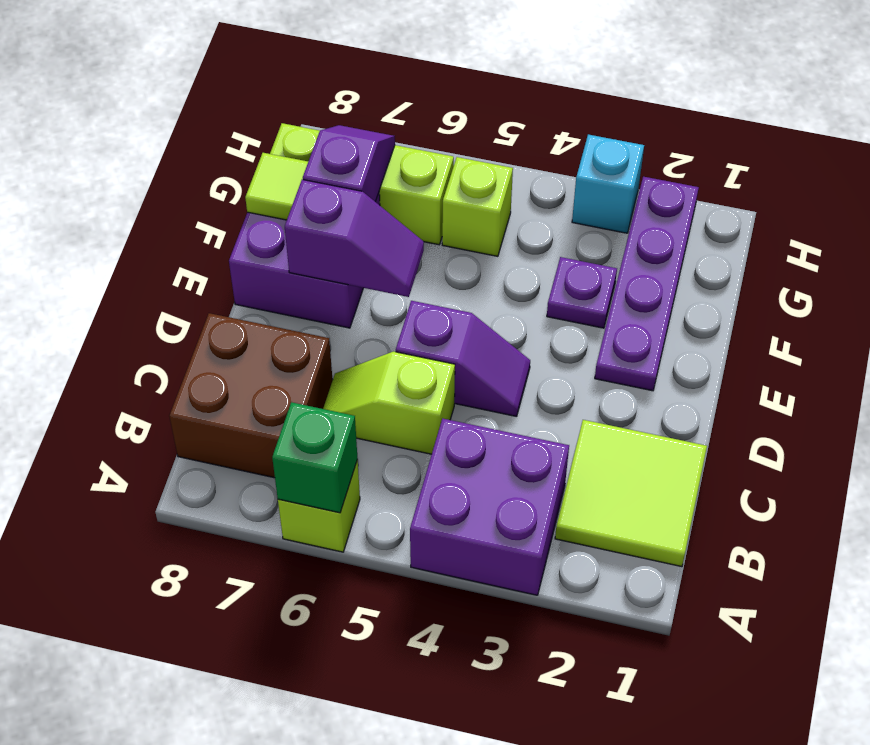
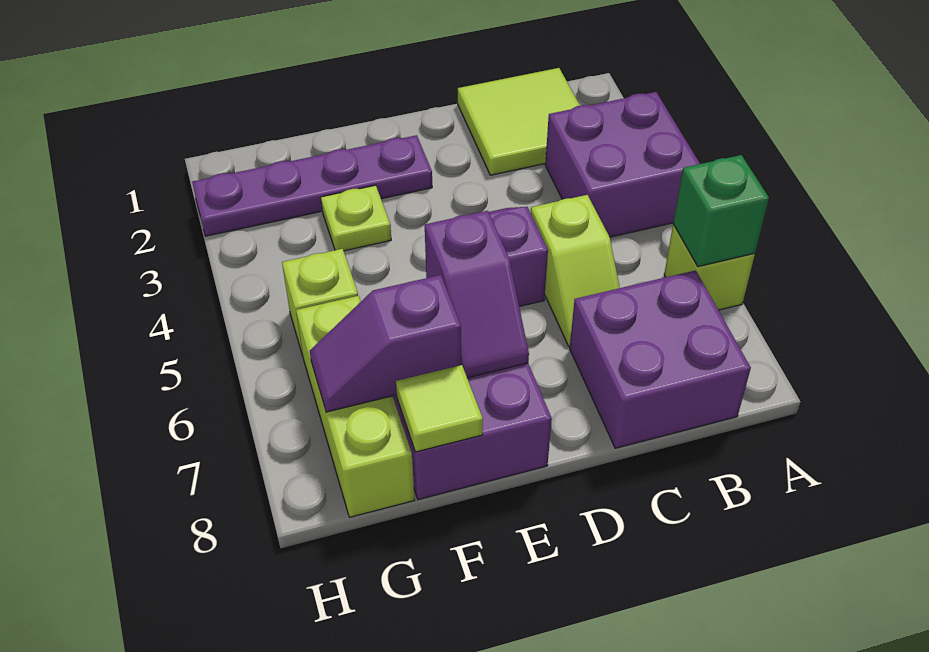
brown brick B7:C8 level 1 -> purple brick B7:C8 level 1
purple slope E6:E7 level 2 top 7 -> purple slope E6:E7 level 2 top 6
purple plate F3 level 1 -> lime plate F3 level 1
cyan brick H3 level 1 -> none

